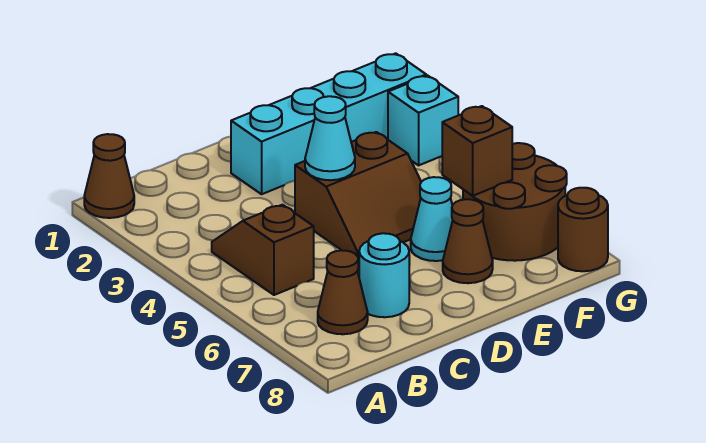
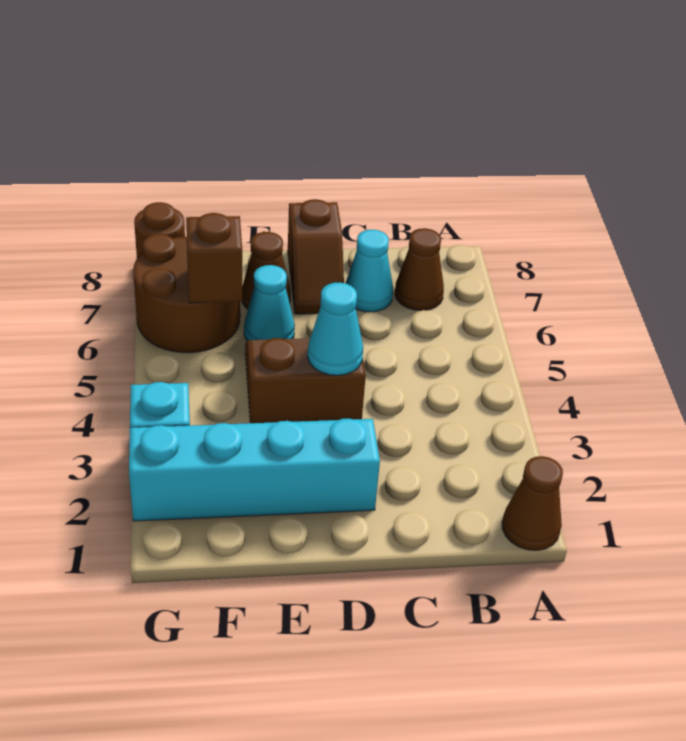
brown slope B4:B5 level 1 top 5 -> brown slope D7:D8 level 1 top 8
cyan round brick C7 level 1 -> cyan cone C7 level 1

